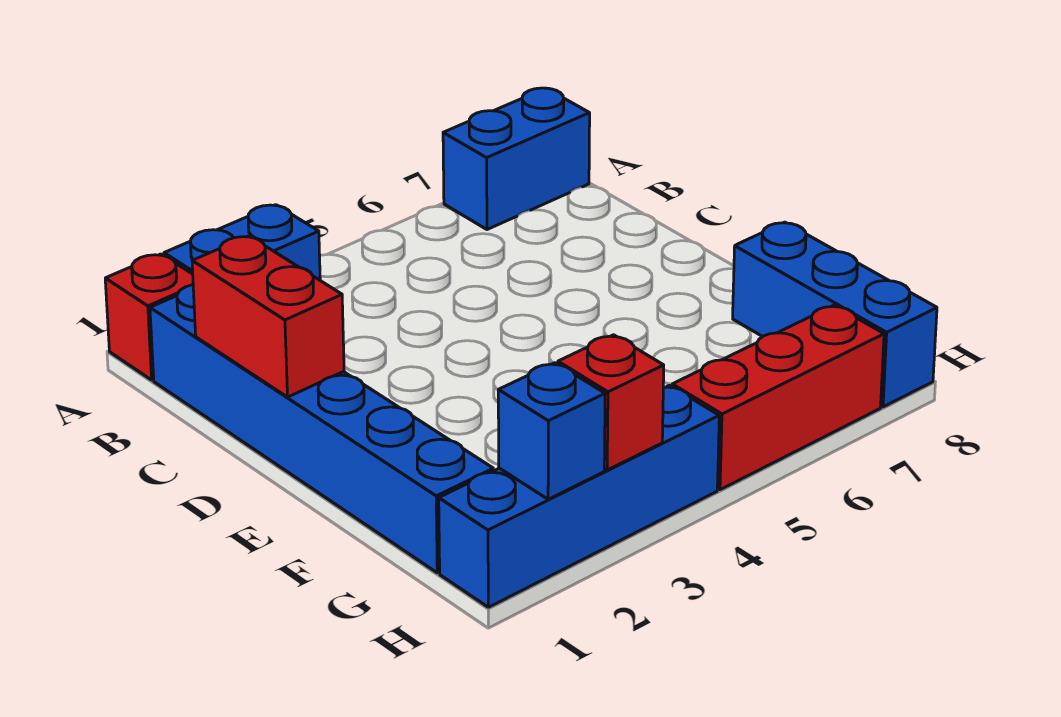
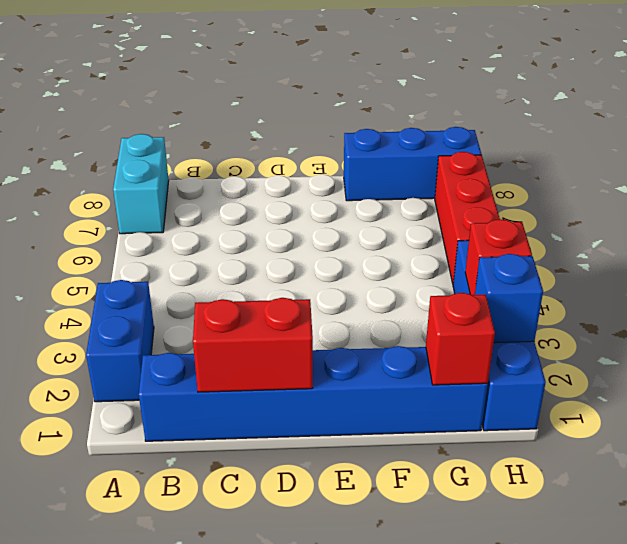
red brick A1 level 1 -> red brick G1 level 2
blue brick A7:A8 level 1 -> cyan brick A7:A8 level 1

